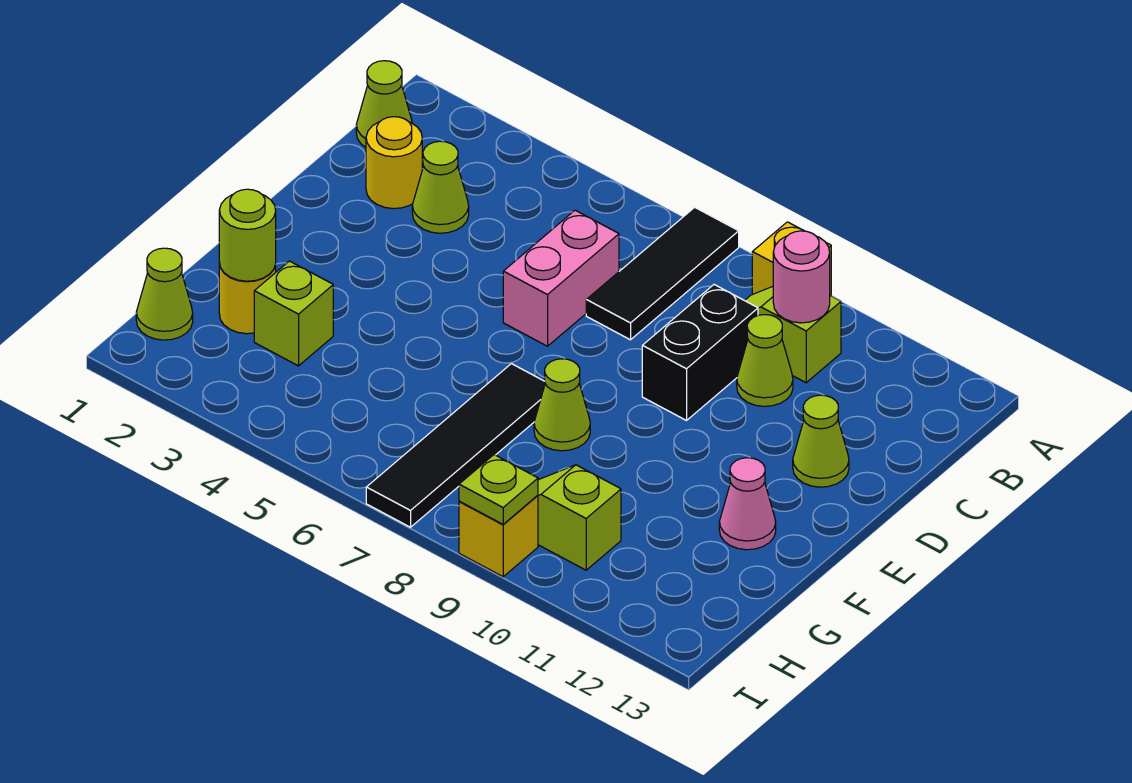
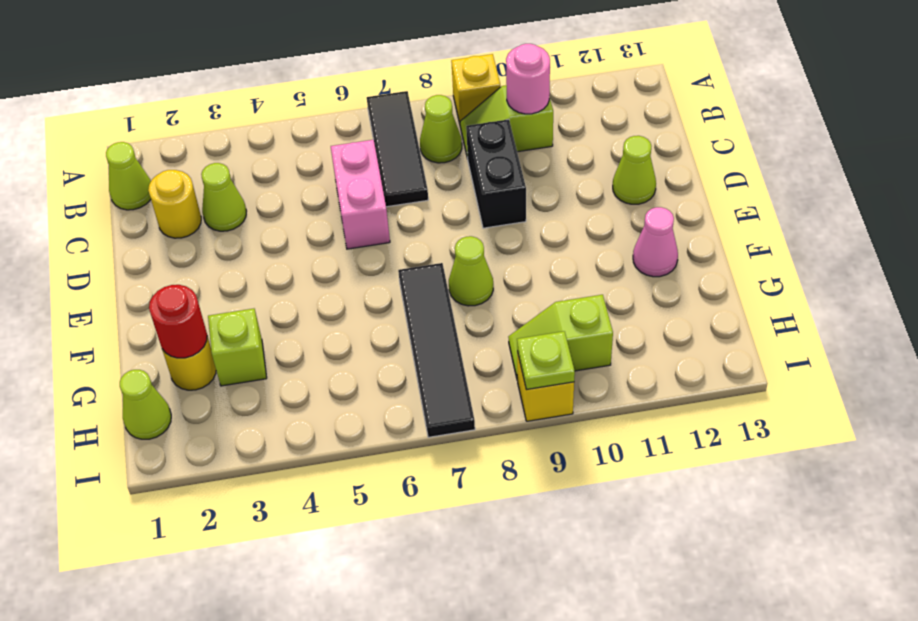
lime cone C10 level 1 -> lime cone B8 level 1
lime round brick G2 level 2 -> red round brick G2 level 2

